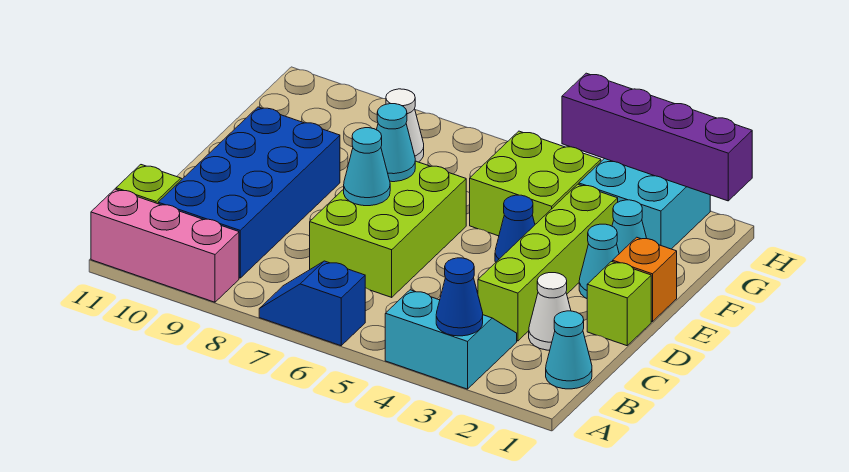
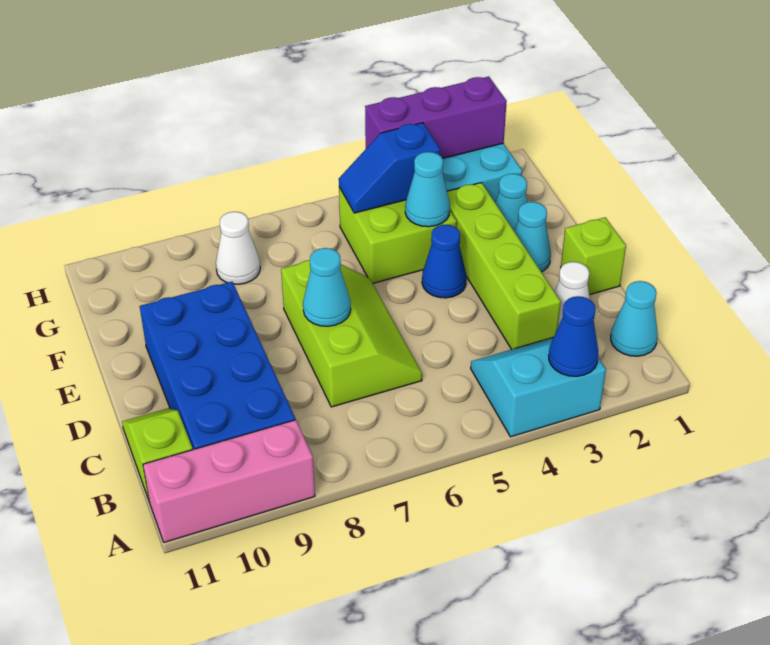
blue slope A6:A7 level 1 top 6 -> blue slope G4:G5 level 2 top 4
lime brick C6:E7 level 1 -> lime slope C6:E7 level 1 top 7
orange brick E1 level 1 -> none
cyan cone E7 level 2 -> cyan cone F4 level 2
purple brick H1:H4 level 2 -> purple brick H2:H4 level 2

